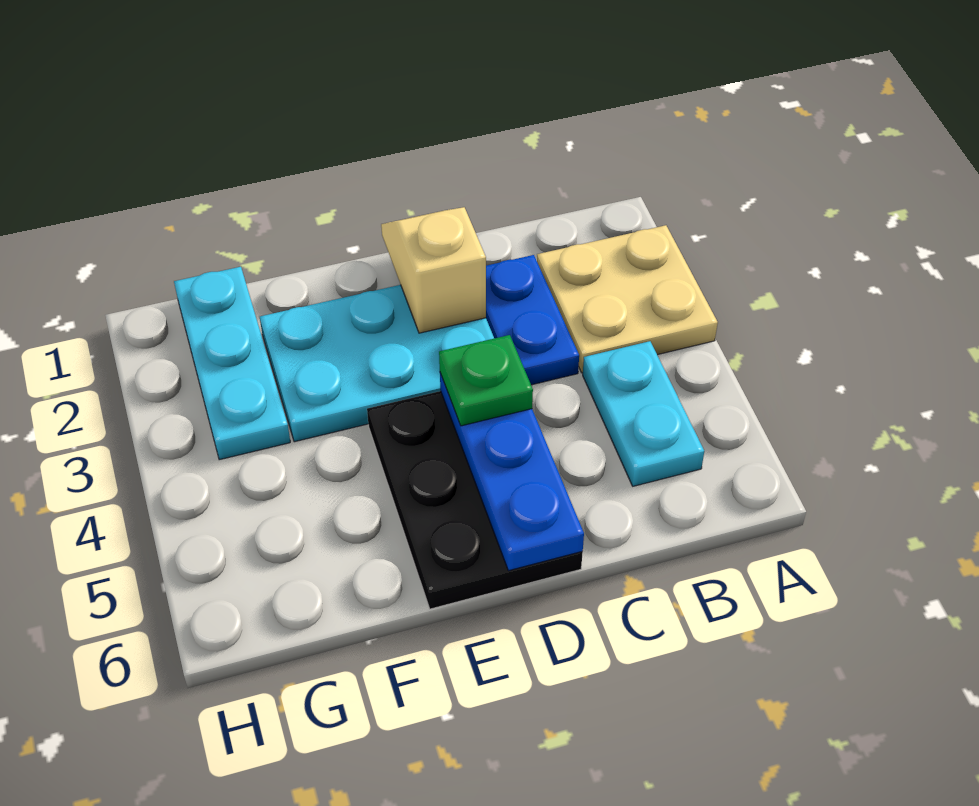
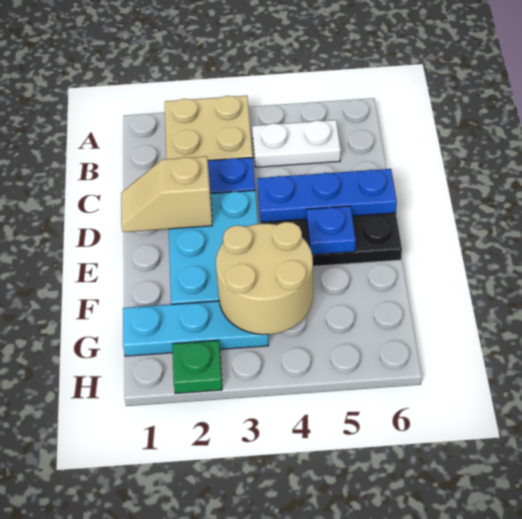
cyan plate B4:B5 level 1 -> white plate B4:B5 level 1
green plate D4 level 3 -> green plate H2 level 1
none -> blue plate E5 level 2
none -> tan round brick F3:G4 level 2

